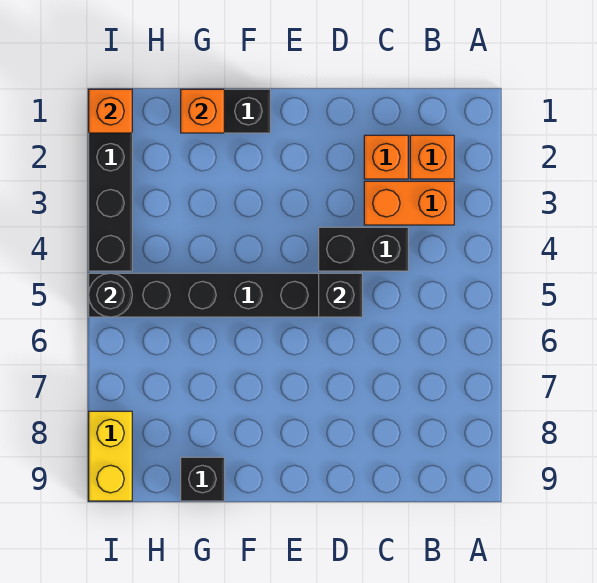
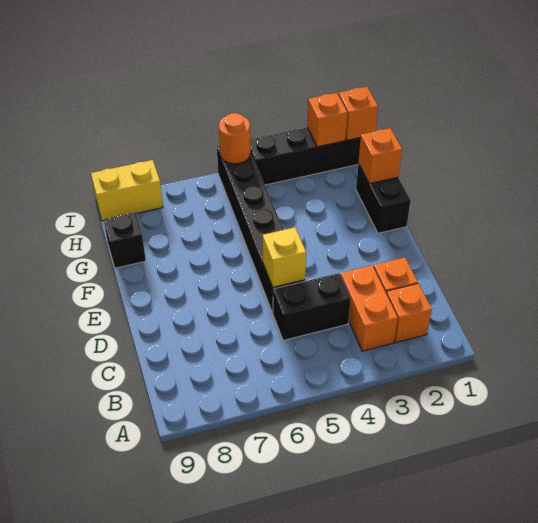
black brick C4:D4 level 1 -> black brick C4:C5 level 1
black brick D5 level 2 -> yellow brick D5 level 2
none -> orange brick I2 level 2
black round brick I5 level 2 -> orange round brick I5 level 2

